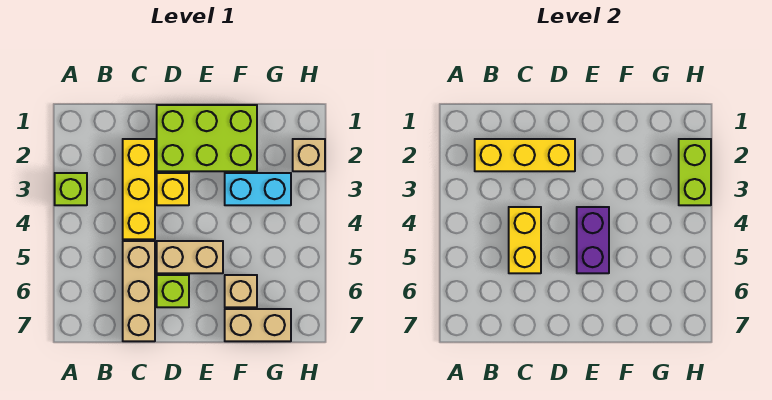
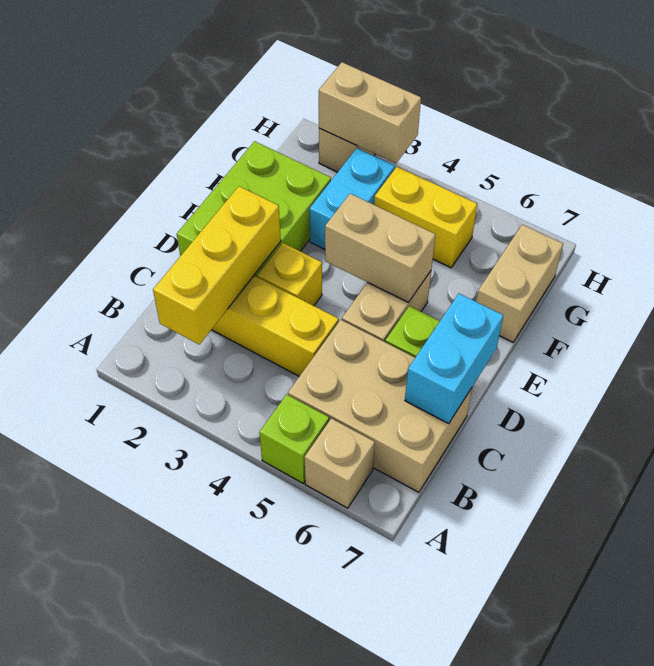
lime brick A3 level 1 -> lime brick A5 level 1
yellow brick C4:C5 level 2 -> yellow brick G4:G5 level 1
tan brick C5:C7 level 1 -> tan brick B5:C7 level 1
none -> cyan brick C7:D7 level 2
purple brick E4:E5 level 2 -> tan brick E4:E5 level 2
tan brick F6 level 1 -> tan brick A6 level 1
lime brick H2:H3 level 2 -> tan brick H2:H3 level 2

